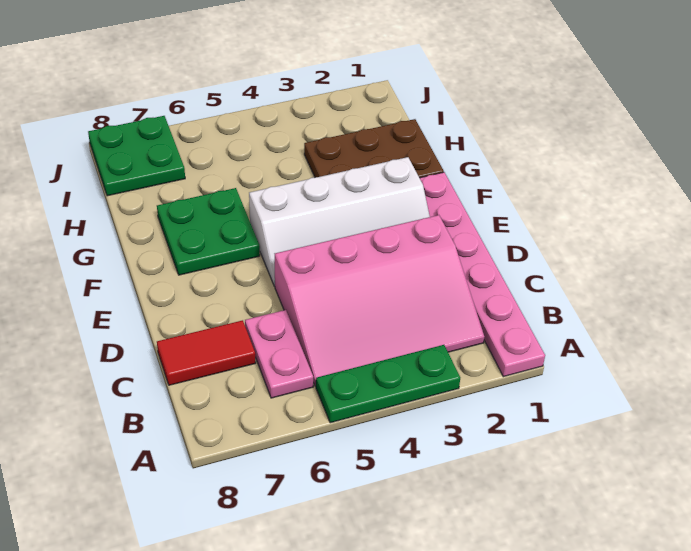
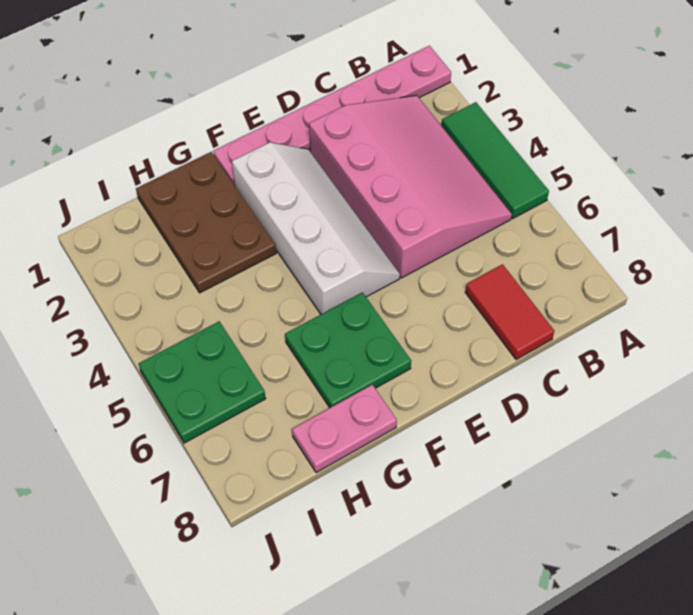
green plate A3:A5 level 1 -> green tile A3:A5 level 1
pink plate B6:C6 level 1 -> pink plate G8:H8 level 1
green plate I7:J8 level 1 -> green plate I5:J6 level 1

